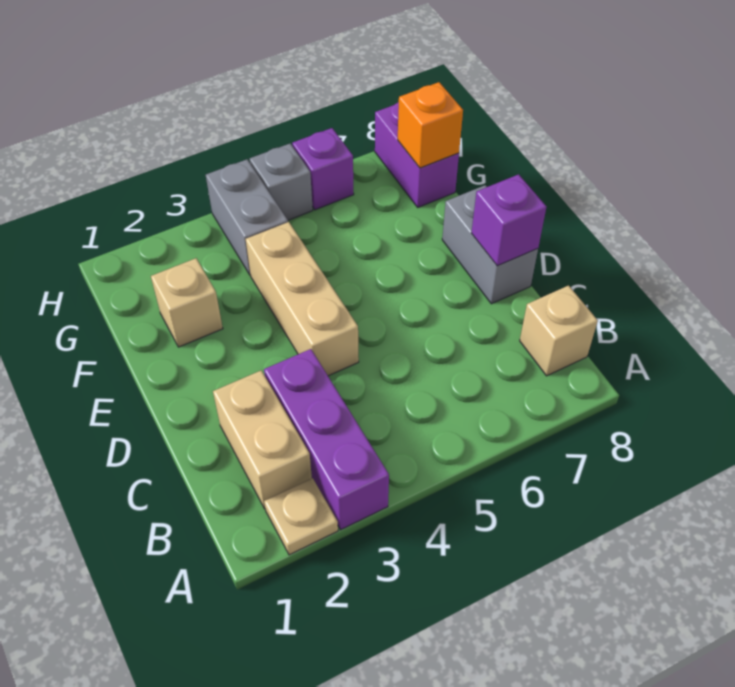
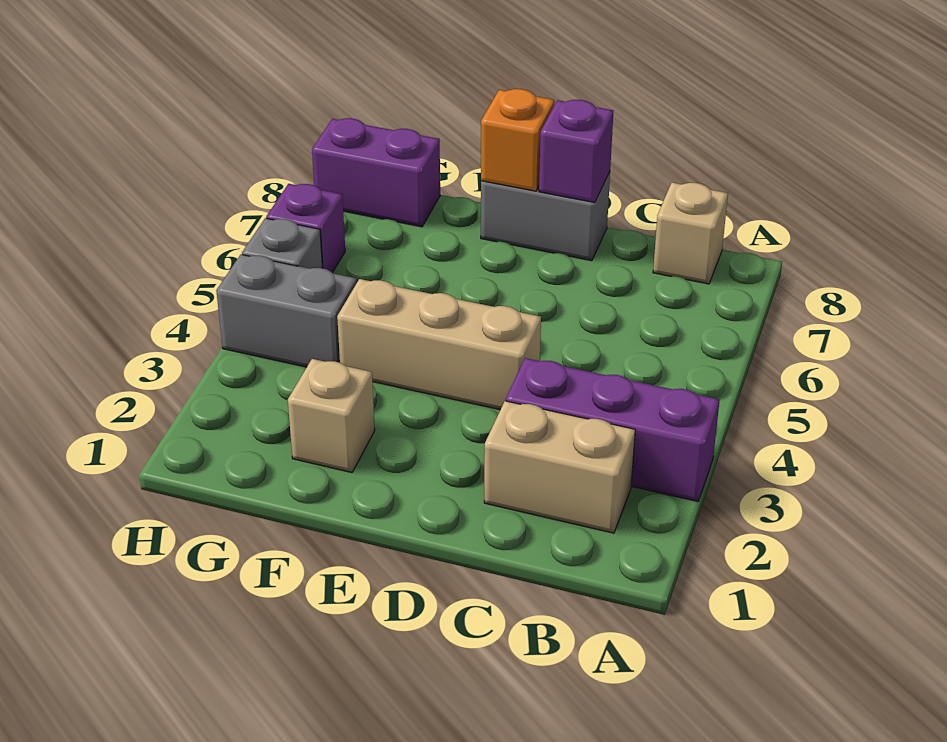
tan plate A2 level 1 -> none
orange brick G8 level 2 -> orange brick E8 level 2

